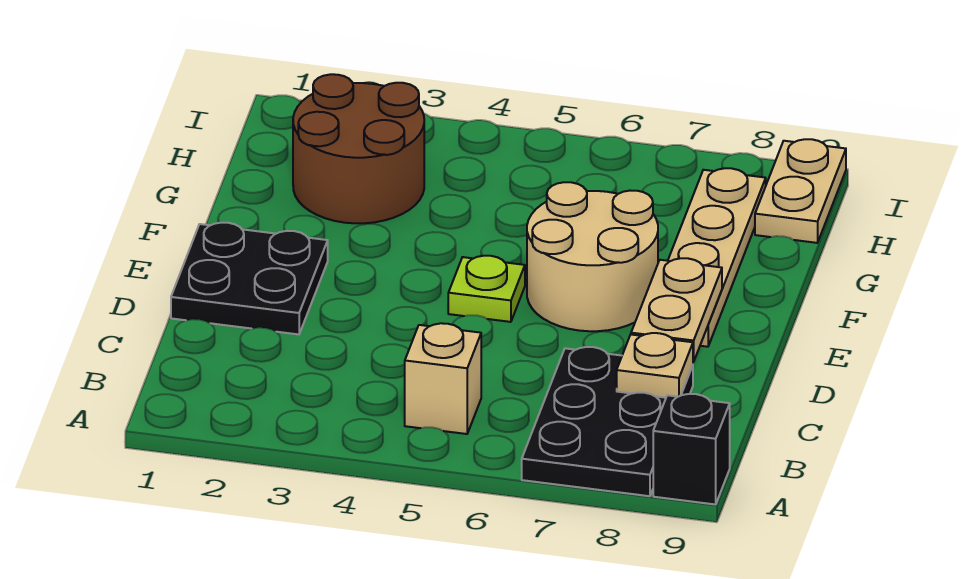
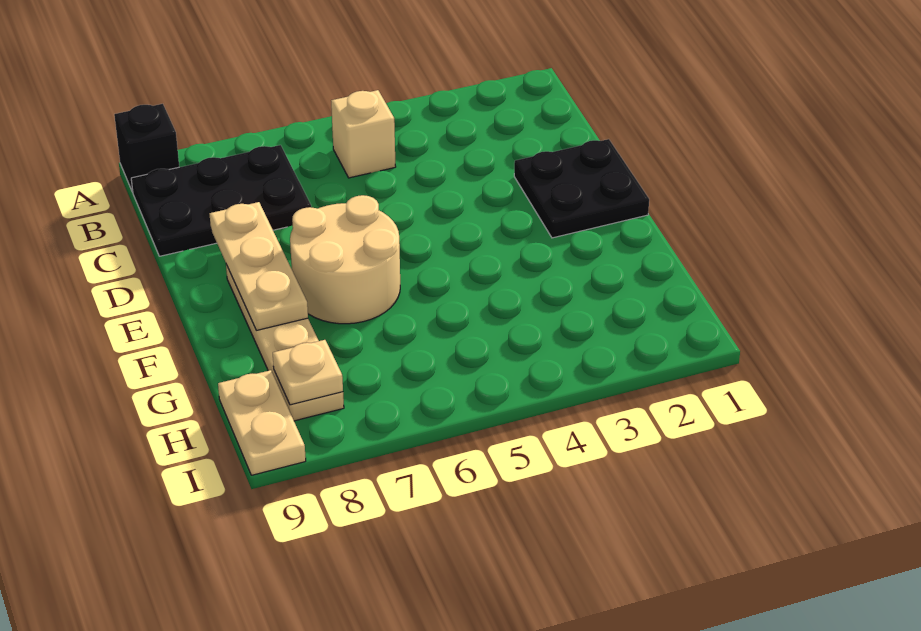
black plate A7:C8 level 1 -> black plate B7:C9 level 1
tan plate C8 level 2 -> tan plate H8 level 2
tan plate D8:E8 level 2 -> tan plate D8:F8 level 2
lime plate E5 level 1 -> none
brown round brick G2:H3 level 1 -> none

